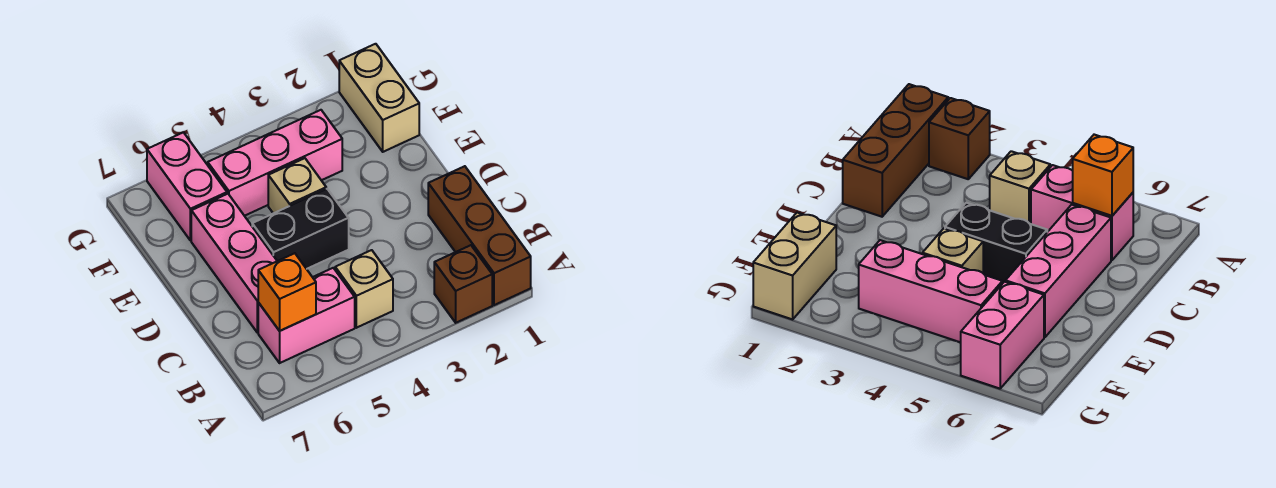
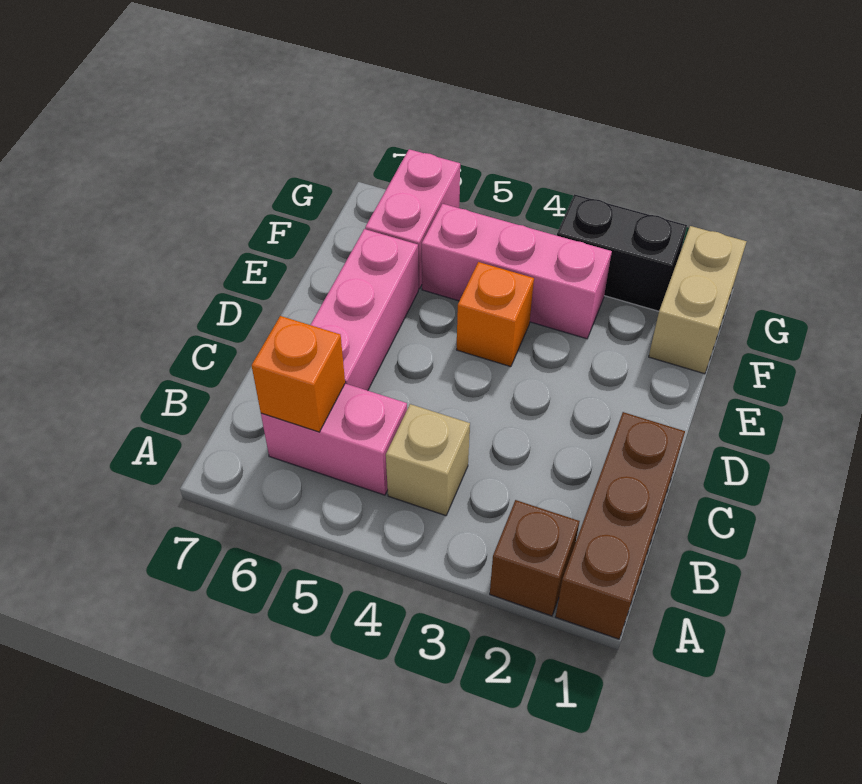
black brick D4:D5 level 1 -> black brick G2:G3 level 1
tan brick E4 level 1 -> orange brick E4 level 1

